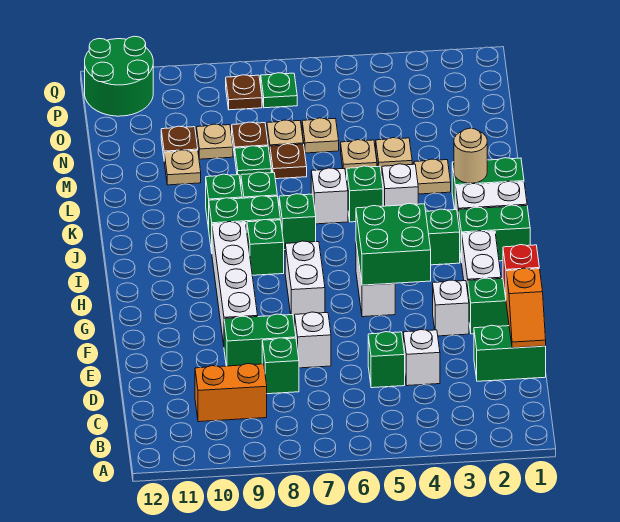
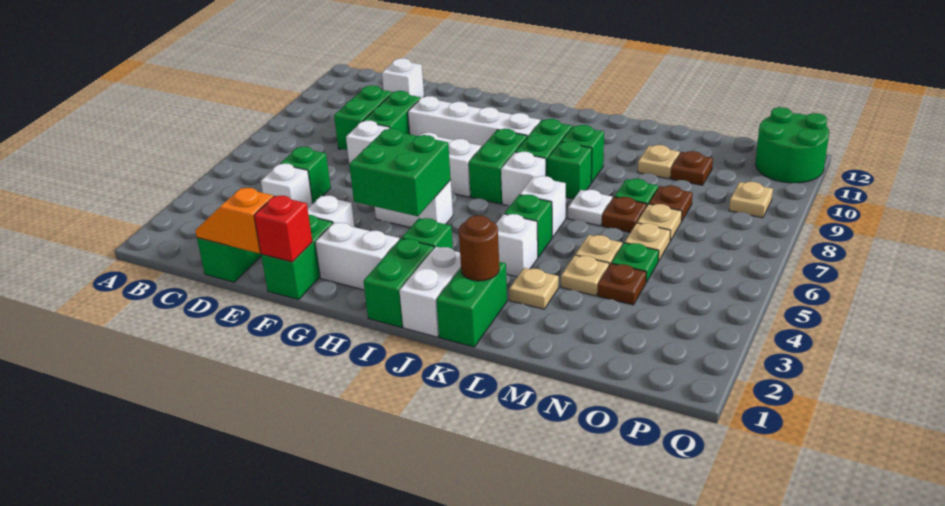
orange brick C9:C10 level 1 -> none
green brick D8 level 1 -> green brick D8:D9 level 1
none -> white brick D11 level 1
green brick I8 level 1 -> green brick I7:I8 level 1
green brick J7 level 1 -> white brick J7 level 1
tan round brick K2 level 2 -> brown round brick K2 level 2
none -> white plate L7 level 1
tan plate N9 level 1 -> tan plate P9 level 1
green plate P7 level 1 -> green plate N5 level 1
brown plate P8 level 1 -> brown plate N4 level 1

